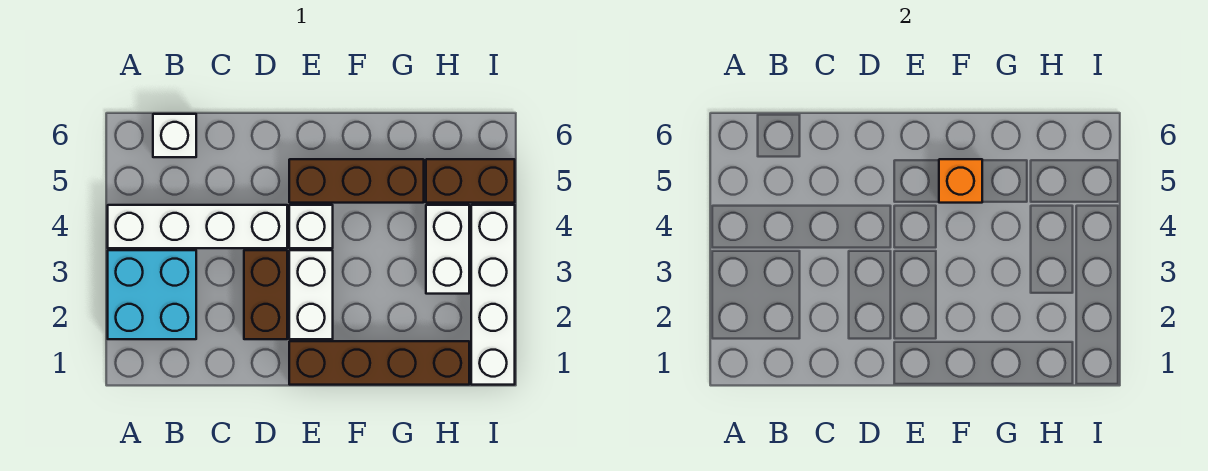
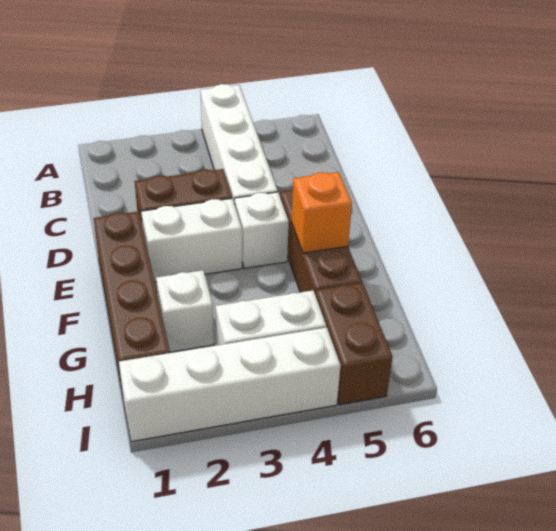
cyan brick A2:B3 level 1 -> none
white brick B6 level 1 -> white brick G2 level 1

